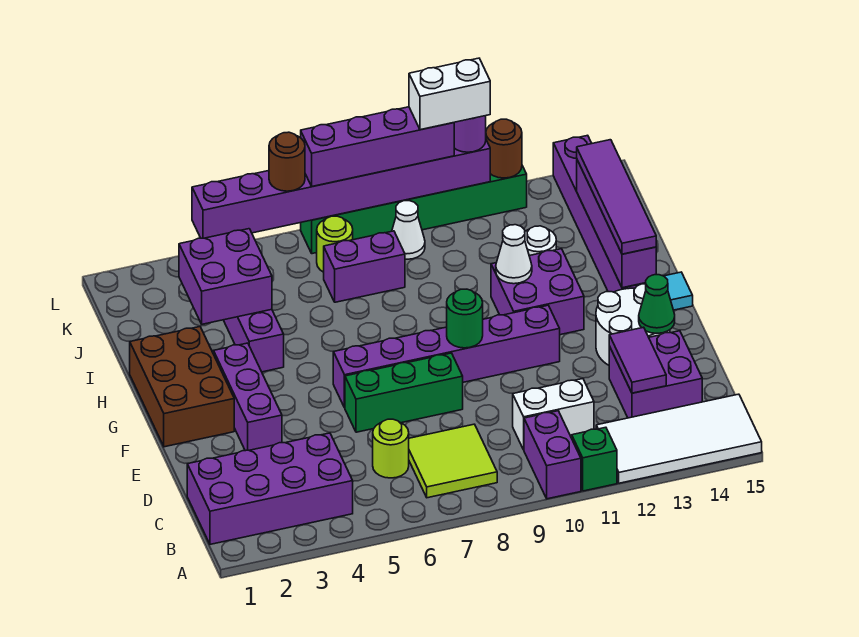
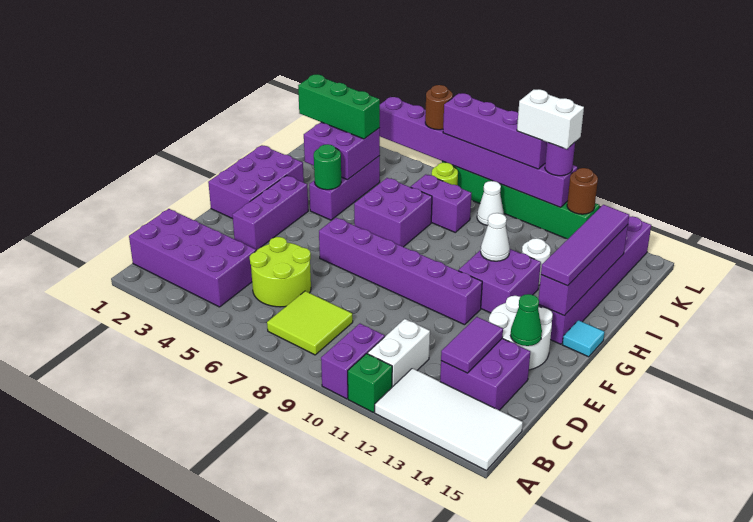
lime round brick C6 level 1 -> lime round brick C5:D6 level 1
white brick C10:C11 level 1 -> white brick B11:C11 level 1
green brick E6:E8 level 1 -> green brick J2:J4 level 3
brown brick F1:H2 level 1 -> purple brick F1:H2 level 1
green round brick F9 level 2 -> green round brick H4 level 2
none -> purple brick H6:I7 level 1

